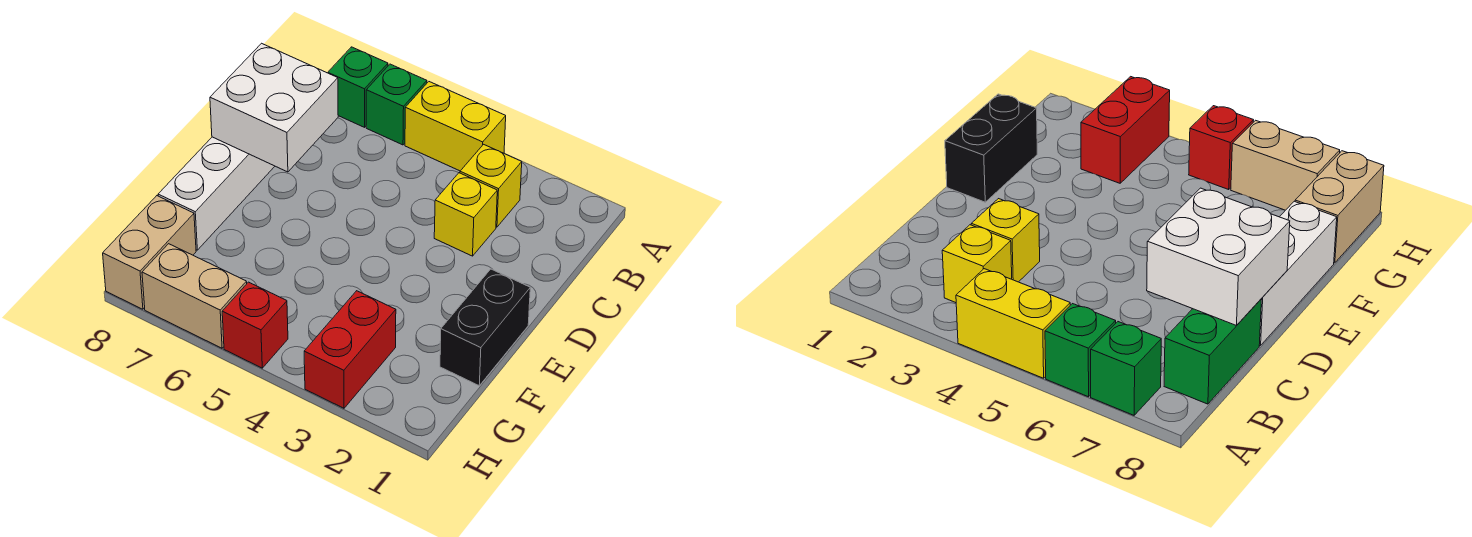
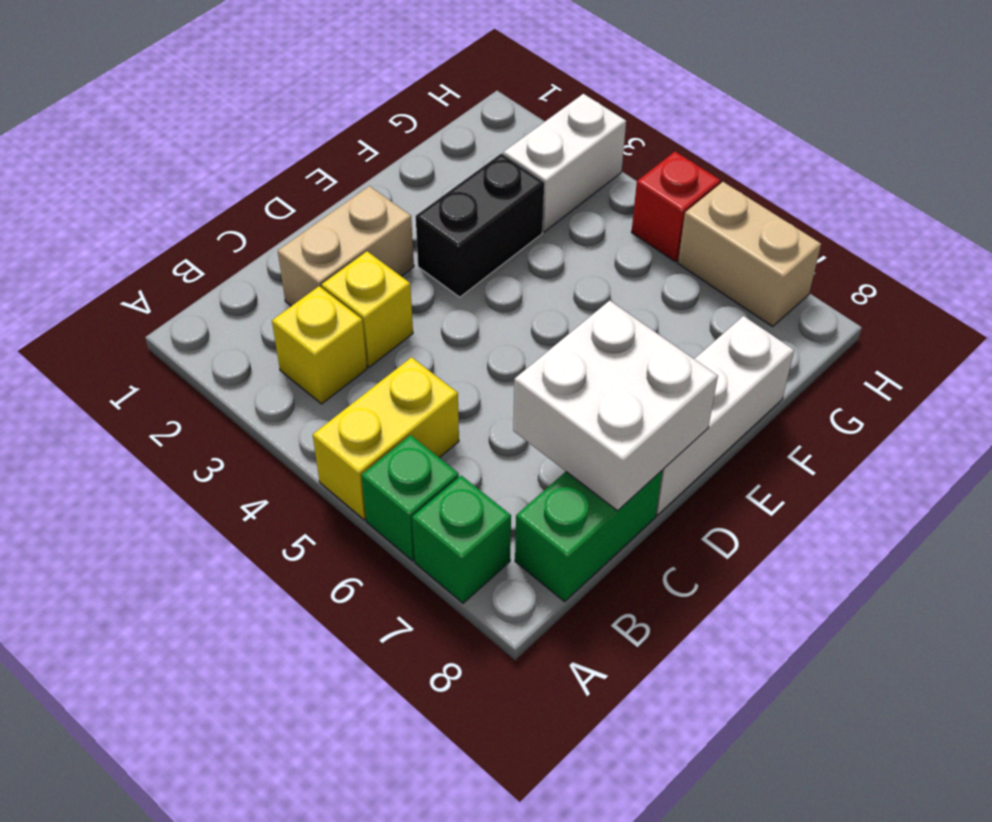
yellow brick A4:A5 level 1 -> yellow brick A5:B5 level 1
black brick E1:F1 level 1 -> black brick E3:F3 level 1
red brick G3:H3 level 1 -> white brick G3:H3 level 1
tan brick G8:H8 level 1 -> tan brick C2:D2 level 1

